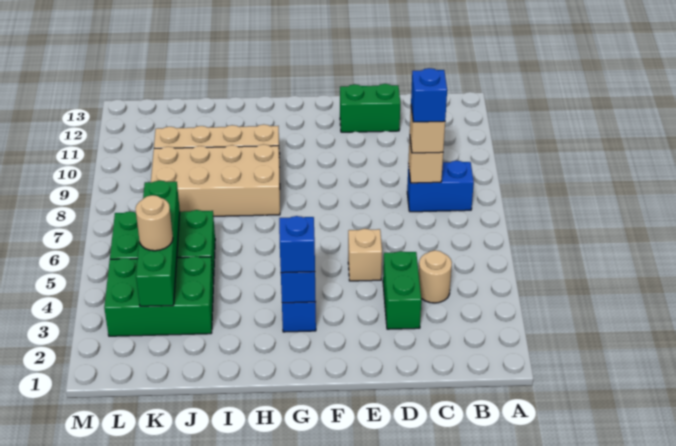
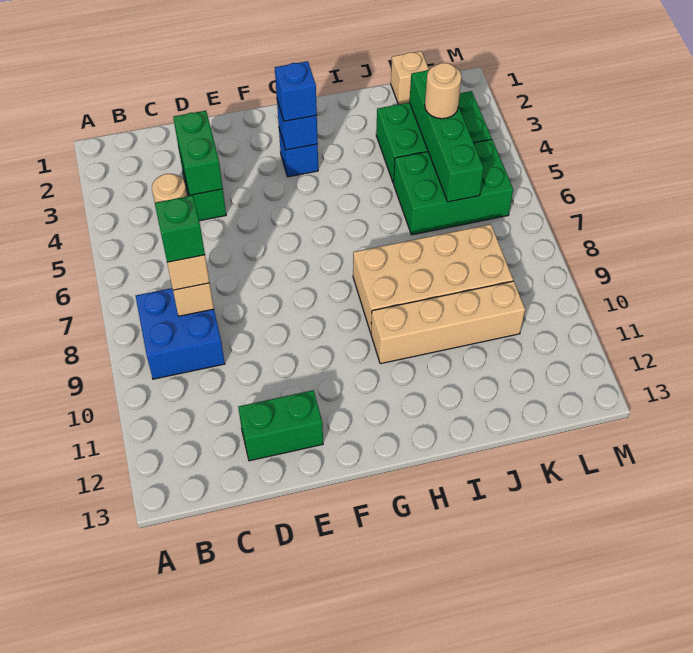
blue brick B8:C8 level 1 -> blue brick B8:C9 level 1
blue brick C8 level 4 -> green brick C8 level 4
none -> green brick D3:D4 level 2
tan brick E5 level 1 -> tan brick K1 level 1

